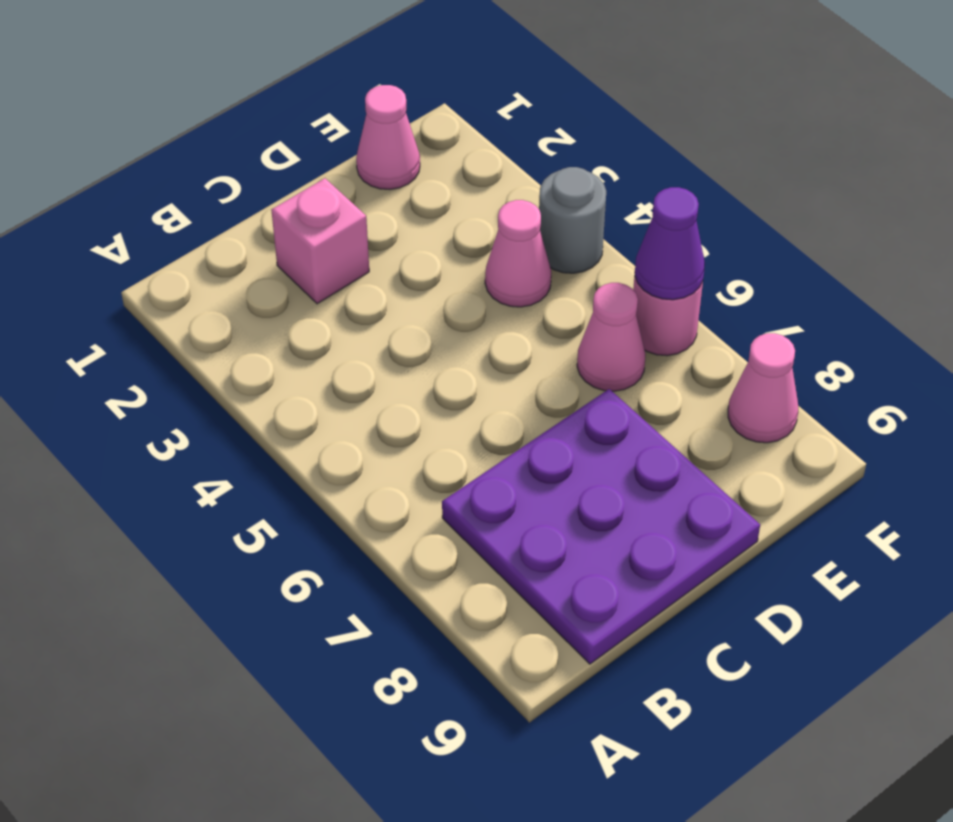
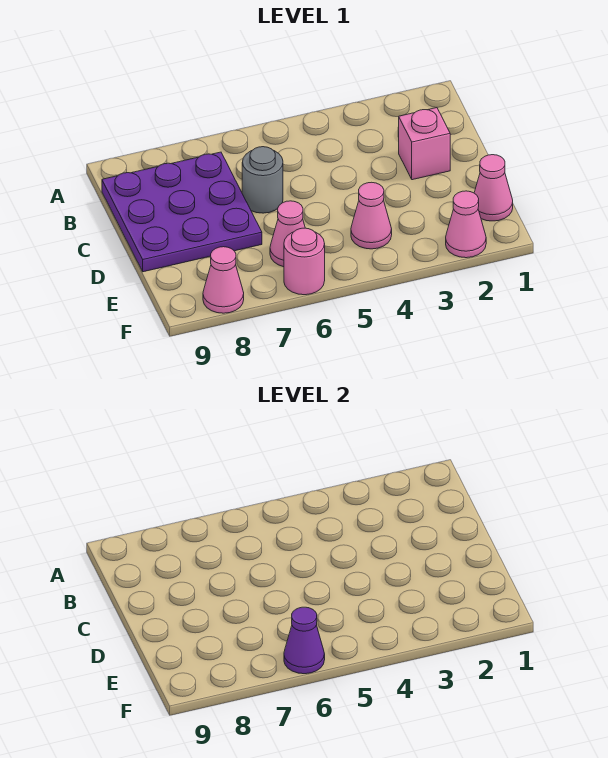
none -> pink cone F2 level 1
grey round brick F4 level 1 -> grey round brick C6 level 1

